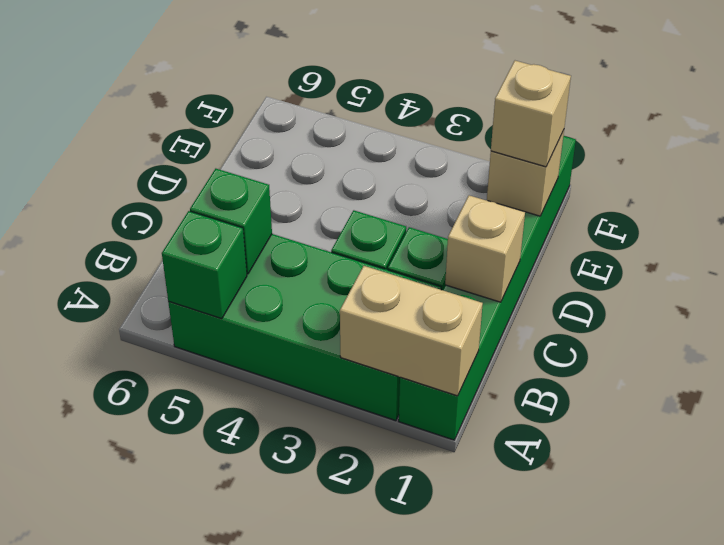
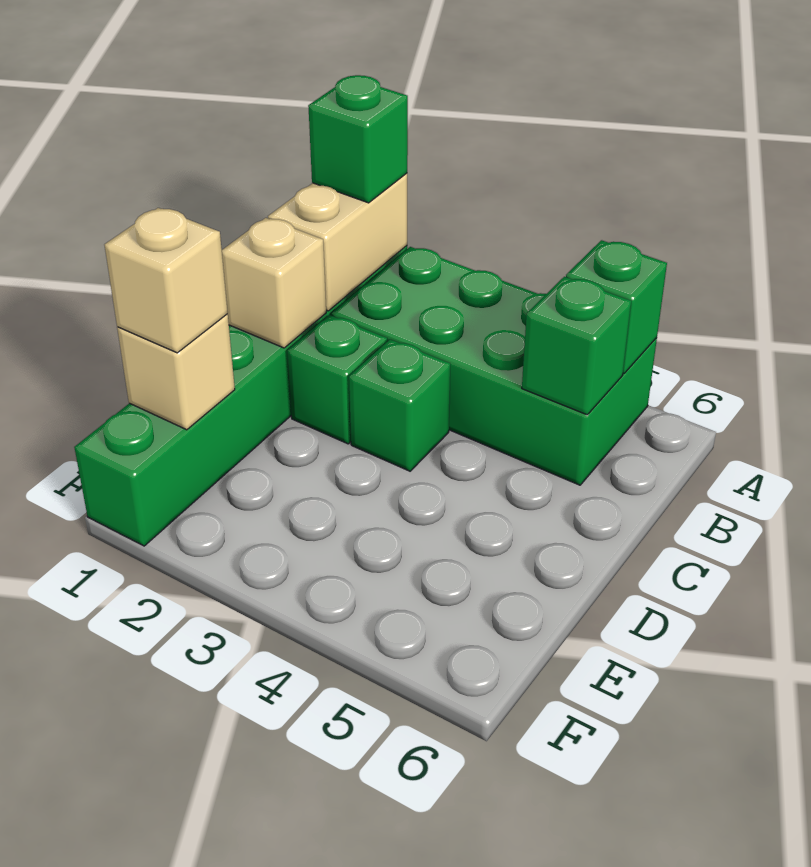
tan brick A1:A2 level 2 -> tan brick A1:B1 level 2
none -> green brick A1 level 3

